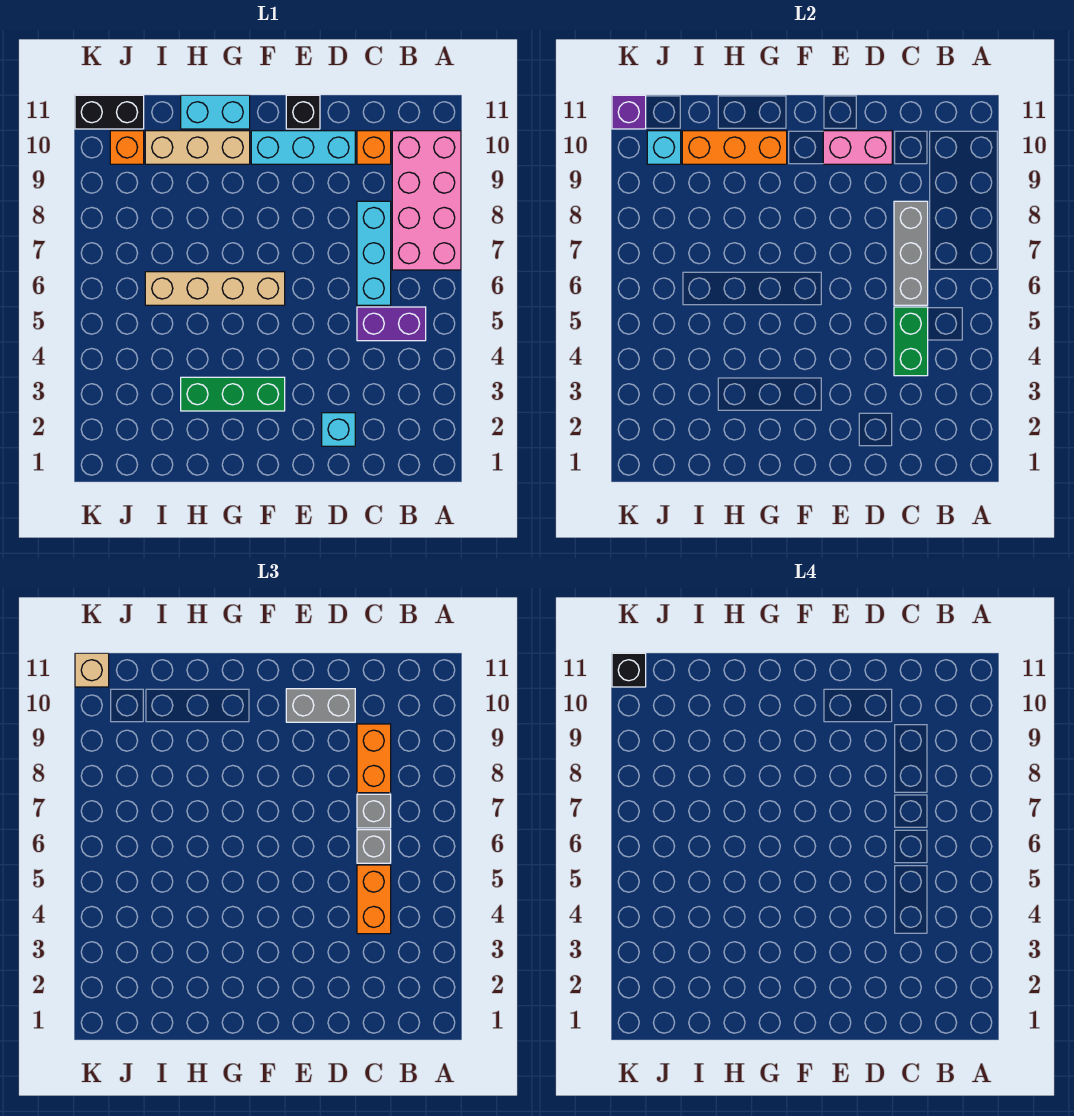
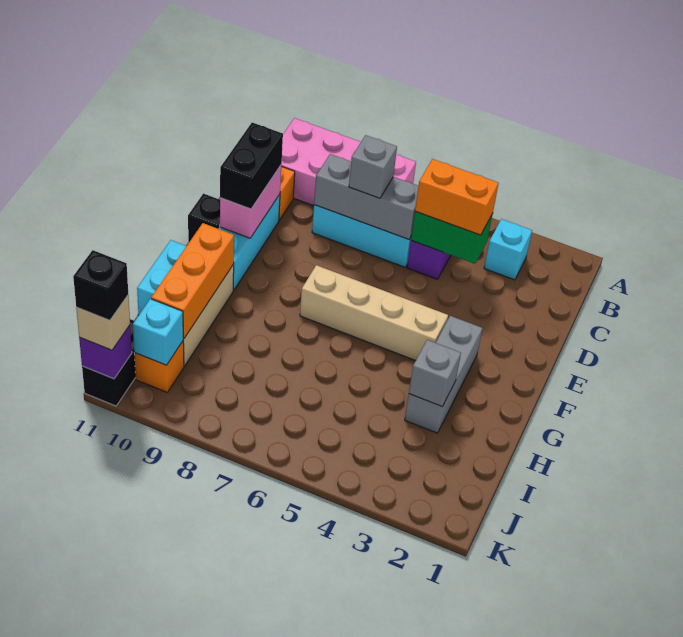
grey brick C6 level 3 -> grey brick H3 level 2
orange brick C8:C9 level 3 -> none
cyan brick D2 level 1 -> cyan brick B3 level 1
grey brick D10:E10 level 3 -> black brick D10:E10 level 3
green brick F3:H3 level 1 -> grey brick F3:H3 level 1
tan brick F6:I6 level 1 -> tan brick F4:F7 level 1

